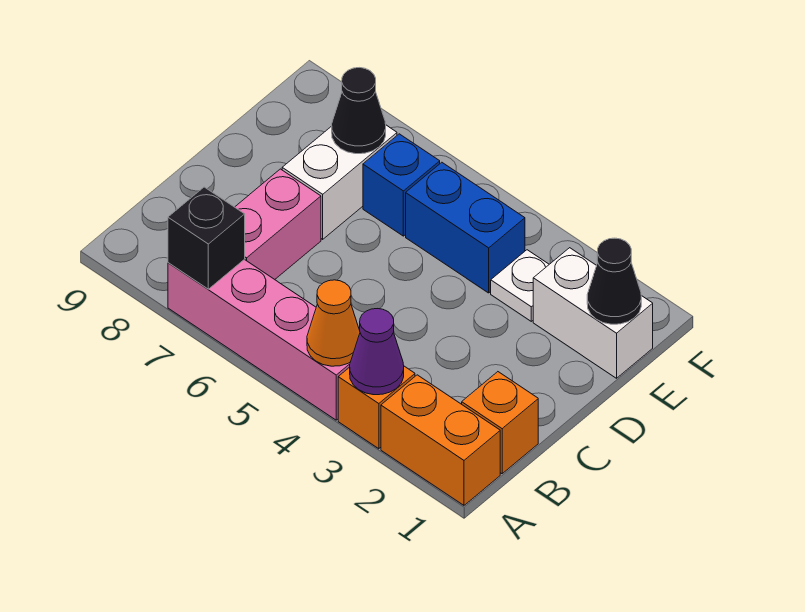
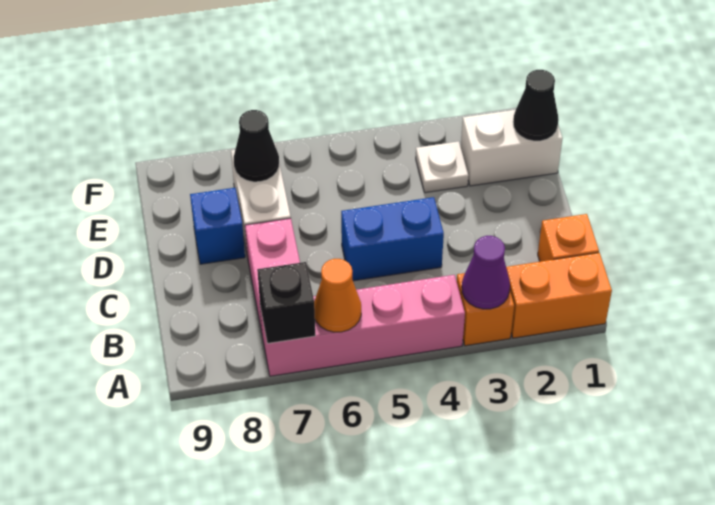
orange cone A4 level 2 -> orange cone A6 level 2
blue brick E4:E5 level 1 -> blue brick C4:C5 level 1
blue brick E6 level 1 -> blue brick D8 level 1

